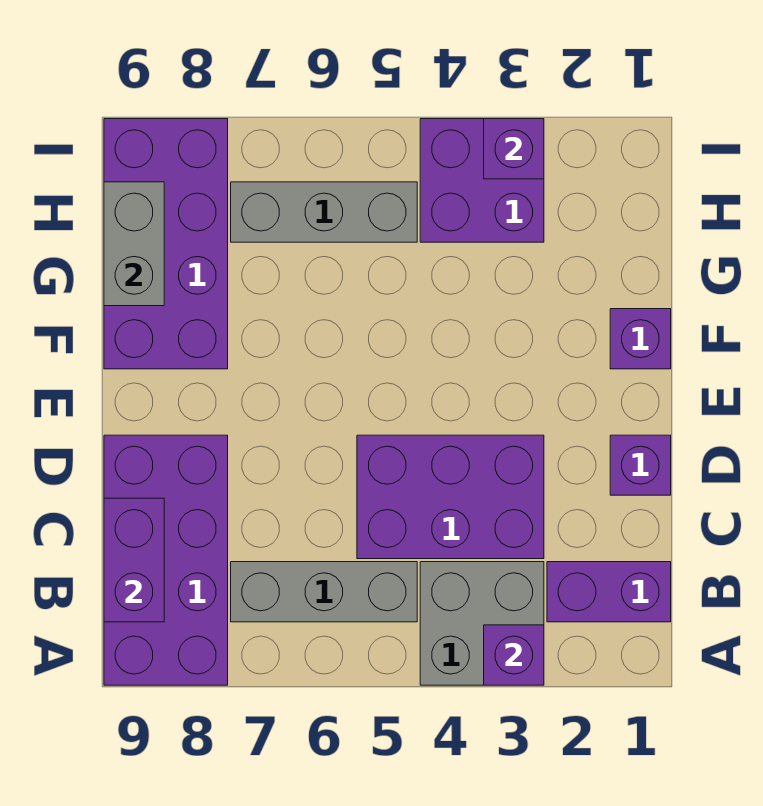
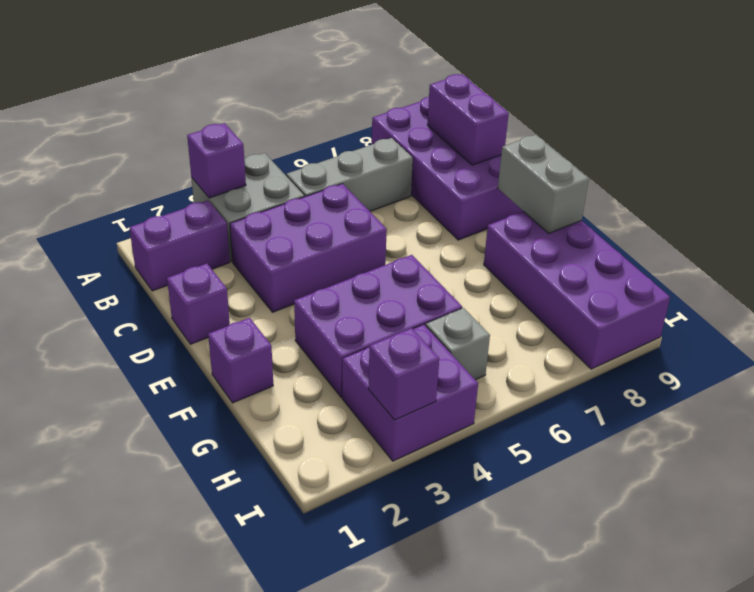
none -> purple brick F3:G5 level 1
grey brick G9:H9 level 2 -> grey brick E9:F9 level 2
grey brick H5:H7 level 1 -> grey brick H5 level 1

